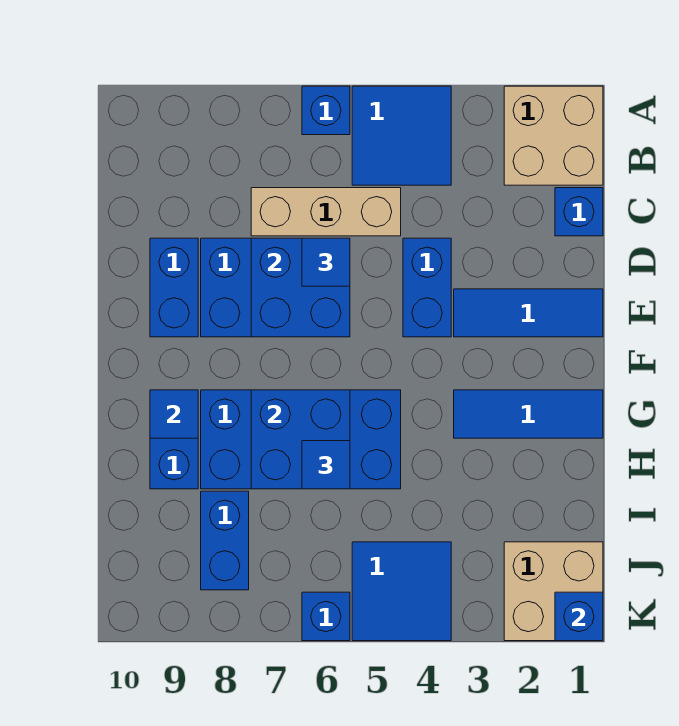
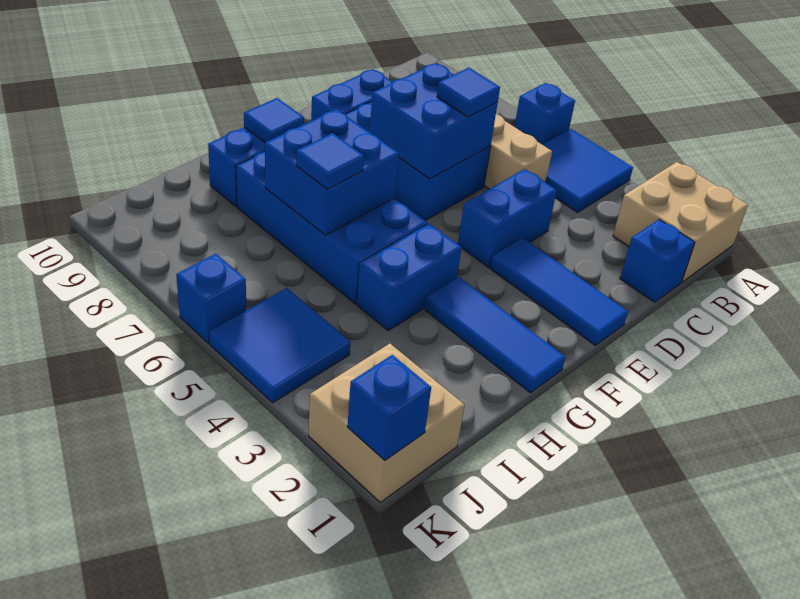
blue brick I8:J8 level 1 -> blue brick G4:H4 level 1

